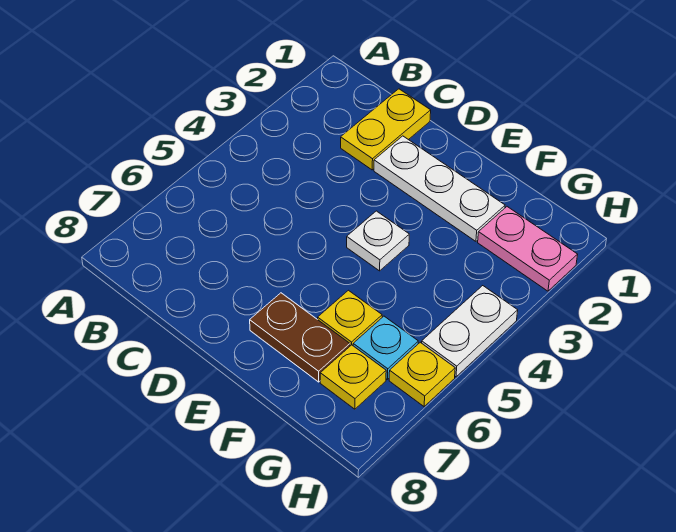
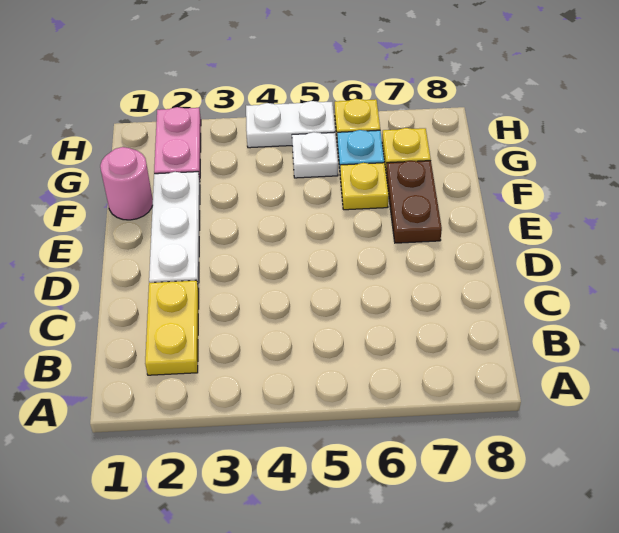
yellow plate C1:C2 level 1 -> yellow plate B2:C2 level 1
white plate E4 level 1 -> white plate G5 level 1
none -> pink round brick F1 level 1

